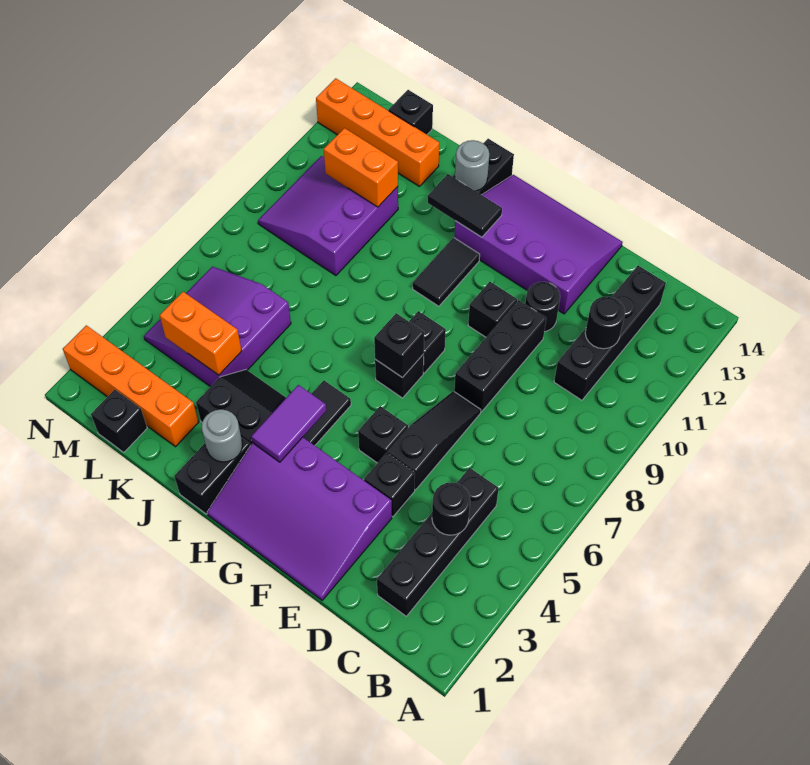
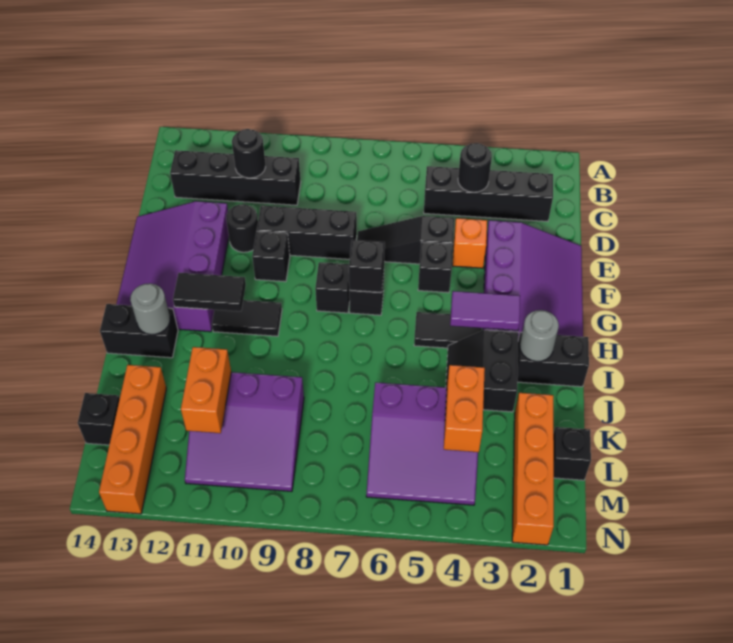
black brick E4 level 1 -> orange brick E4 level 1
black tile H12:I12 level 2 -> black tile H11:H12 level 2

